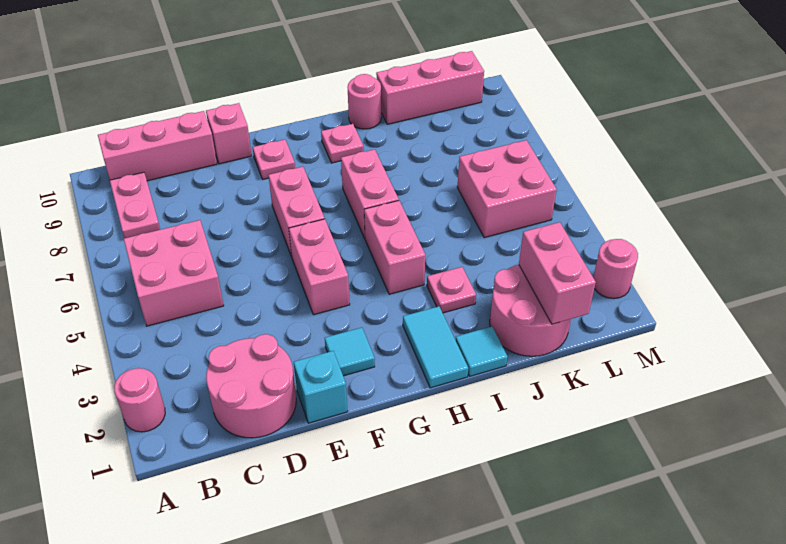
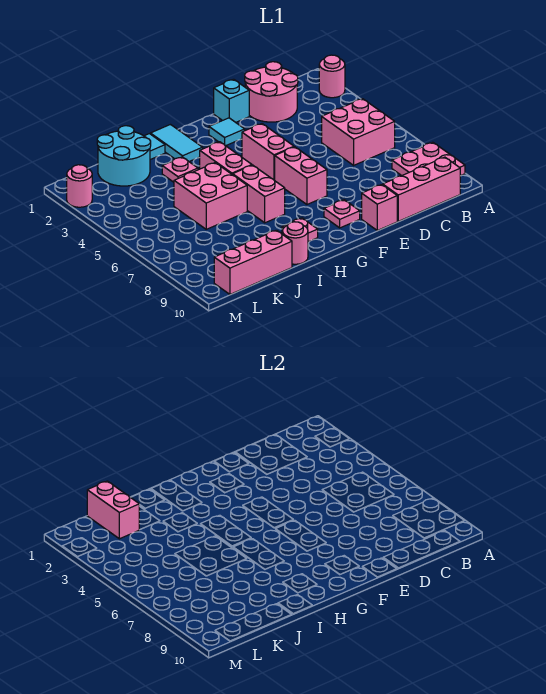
pink plate B8:B9 level 1 -> pink plate A8:B9 level 1
pink round brick J1:K2 level 1 -> cyan round brick J1:K2 level 1
pink brick K5:L6 level 1 -> pink brick I5:J6 level 1

